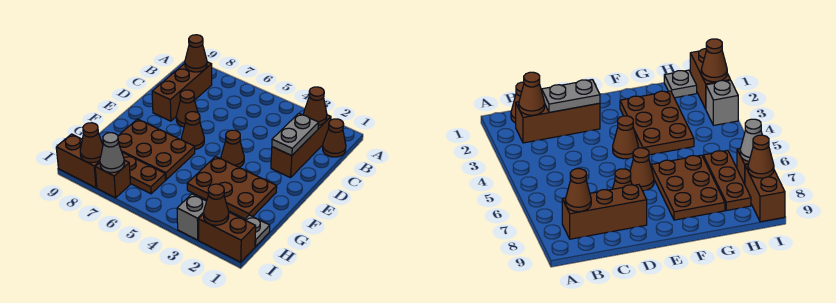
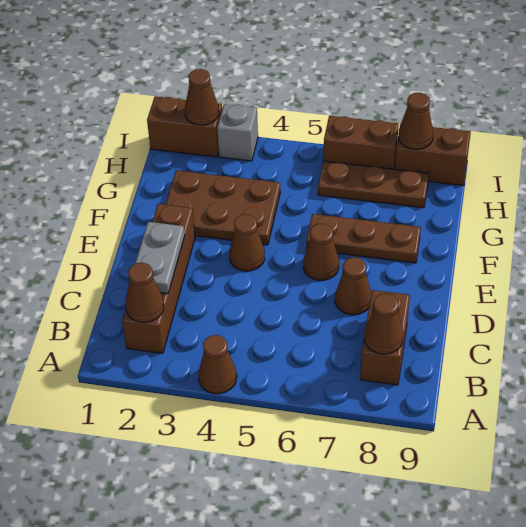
brown cone B1 level 1 -> brown cone A4 level 1
brown brick B2:D2 level 1 -> brown brick B2:E2 level 1
brown brick B8:D8 level 1 -> brown brick B8:C8 level 1
brown plate F6:G8 level 1 -> brown plate F6:F8 level 1
grey plate H1 level 1 -> none
brown brick I7 level 1 -> brown brick I6:I7 level 1
grey cone I7 level 2 -> none

